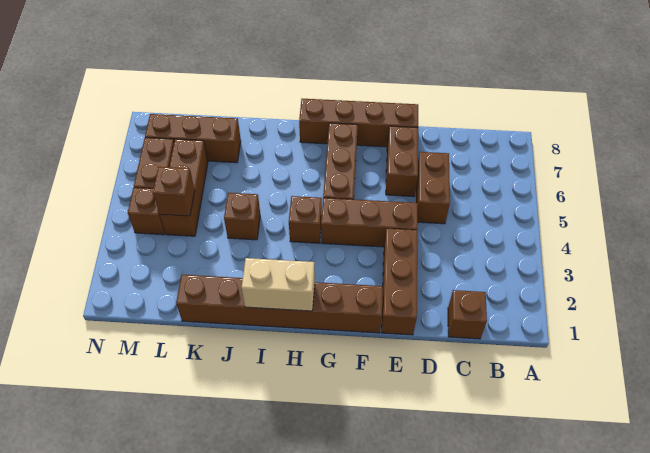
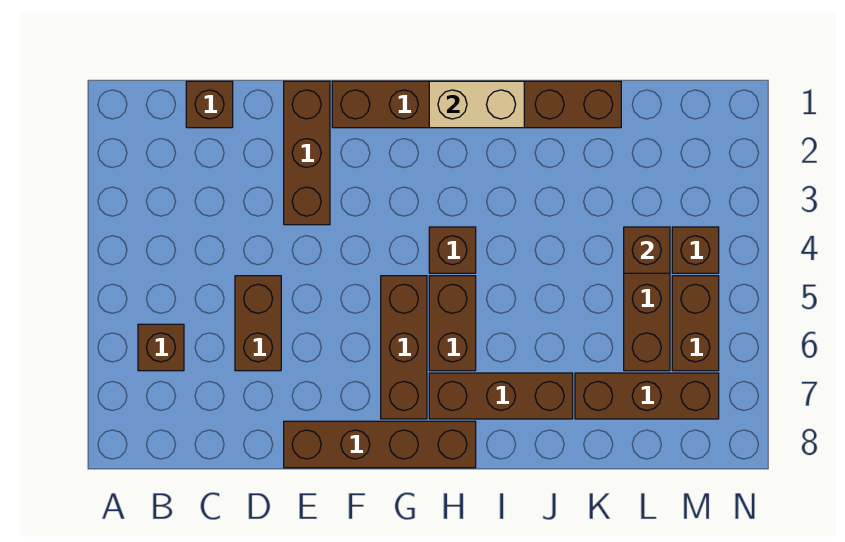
brown brick E4:G4 level 1 -> brown brick H7:J7 level 1
brown brick E6:E7 level 1 -> brown brick H5:H6 level 1
brown brick J4 level 1 -> brown brick B6 level 1

